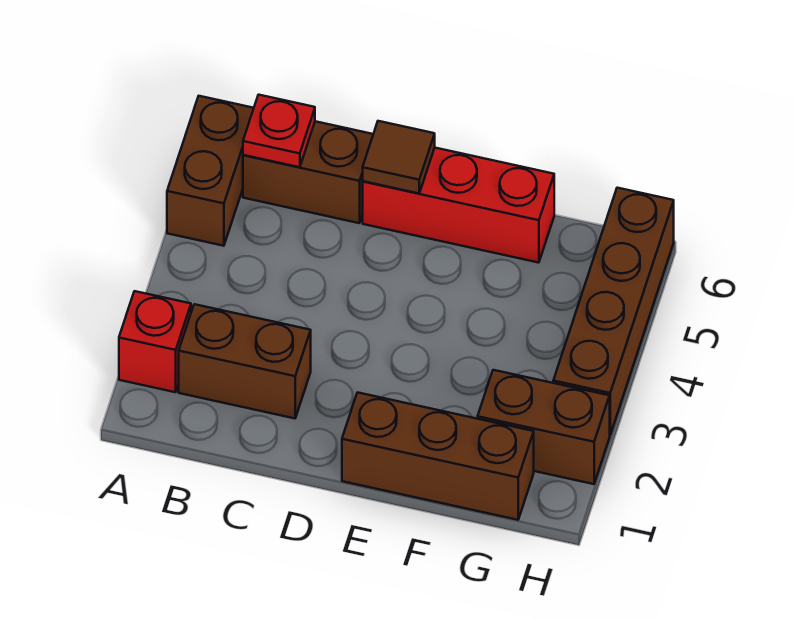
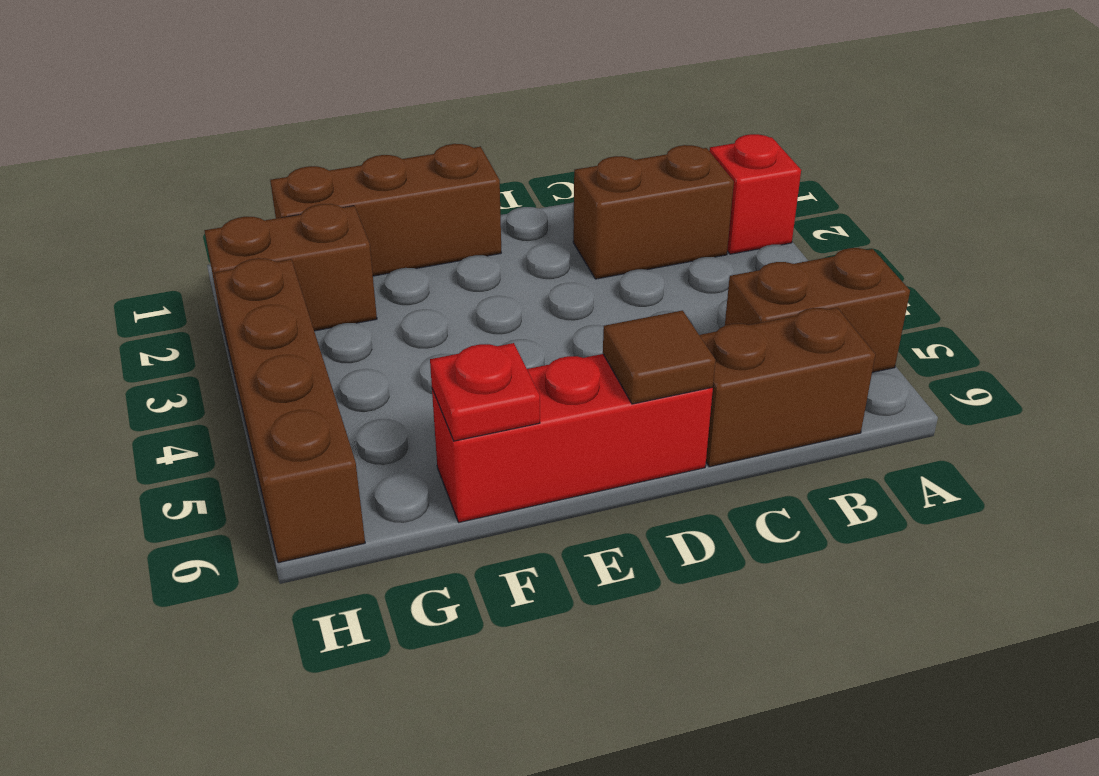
brown brick A5:A6 level 1 -> brown brick A5:B5 level 1
red plate B6 level 2 -> red plate F6 level 2

